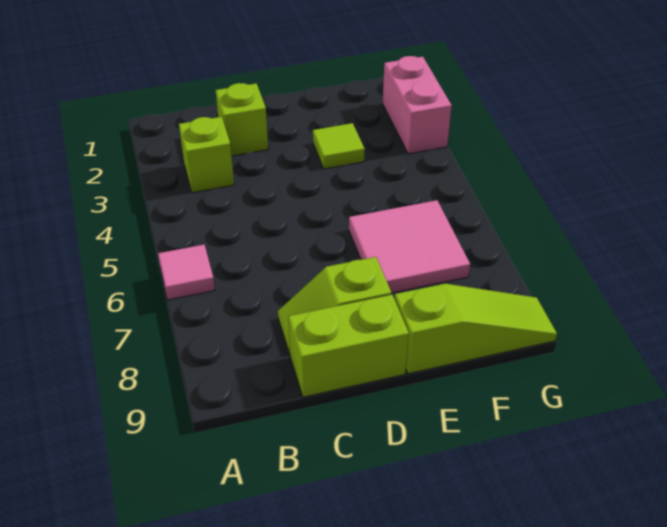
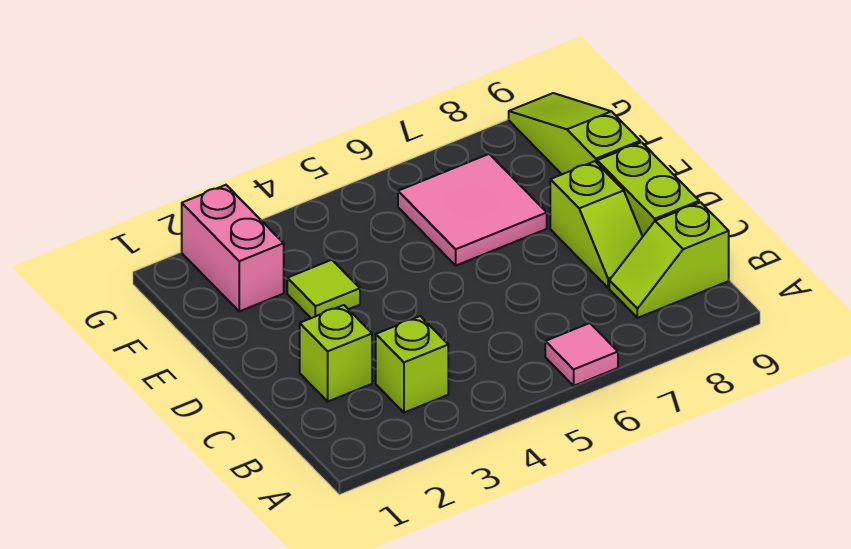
none -> lime slope B8:B9 level 1 top 9
pink brick G2:G3 level 1 -> pink brick F2:G2 level 1

